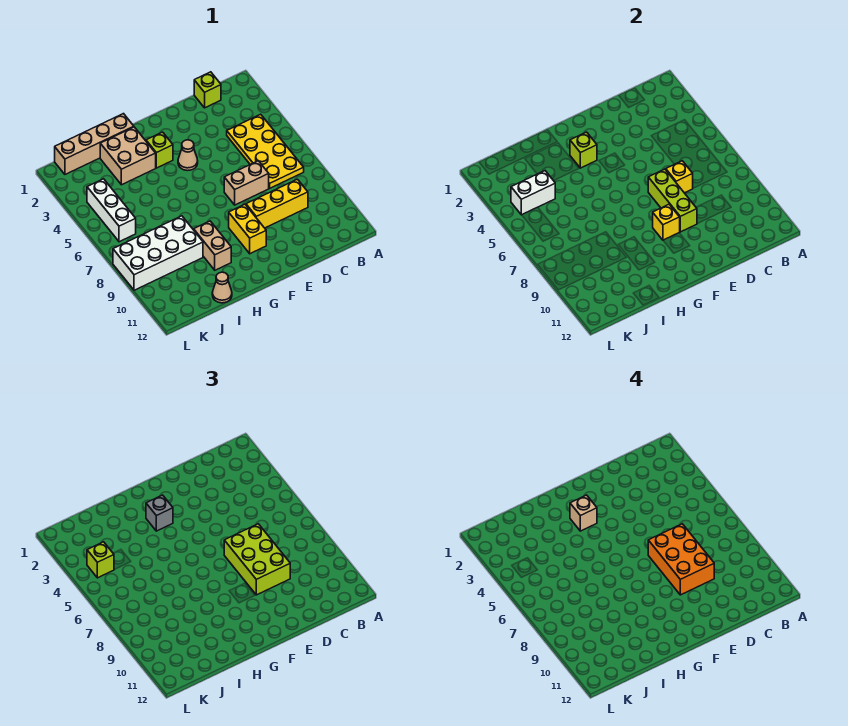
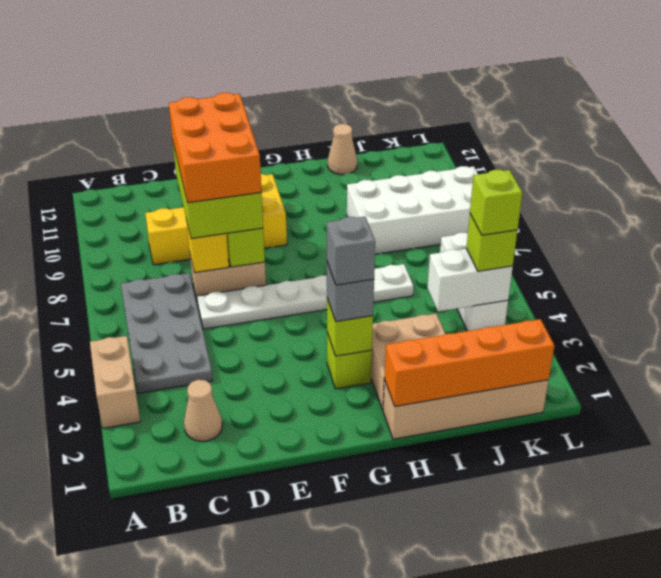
yellow plate B4:C7 level 1 -> grey plate B4:C7 level 1
lime brick C1 level 1 -> lime brick K4 level 4
none -> white plate D6:I6 level 1
tan cone F4 level 1 -> tan cone C2 level 1
yellow brick F9 level 2 -> none
tan brick G3 level 4 -> grey brick G3 level 4
none -> orange brick H1:K1 level 2
tan brick H9:H10 level 1 -> tan brick A3:A4 level 1

